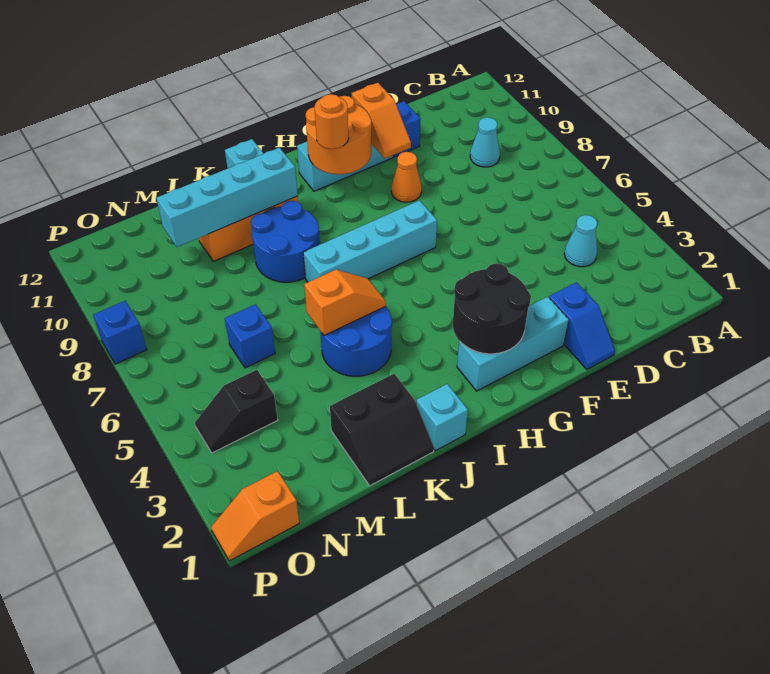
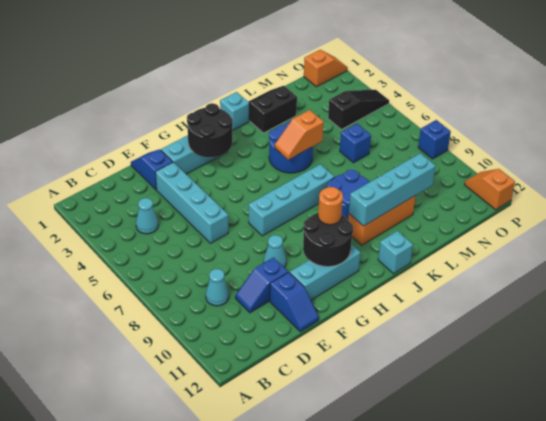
none -> blue slope D10:E10 level 1 top E
none -> cyan brick E3:E6 level 1
orange cone F9 level 1 -> cyan cone F9 level 1
orange slope F10:F11 level 2 top 11 -> orange slope P11:P12 level 1 top 12
orange round brick G10:H11 level 2 -> black round brick G10:H11 level 2
black slope N4:O4 level 1 top N -> black slope N4:P4 level 1 top N

